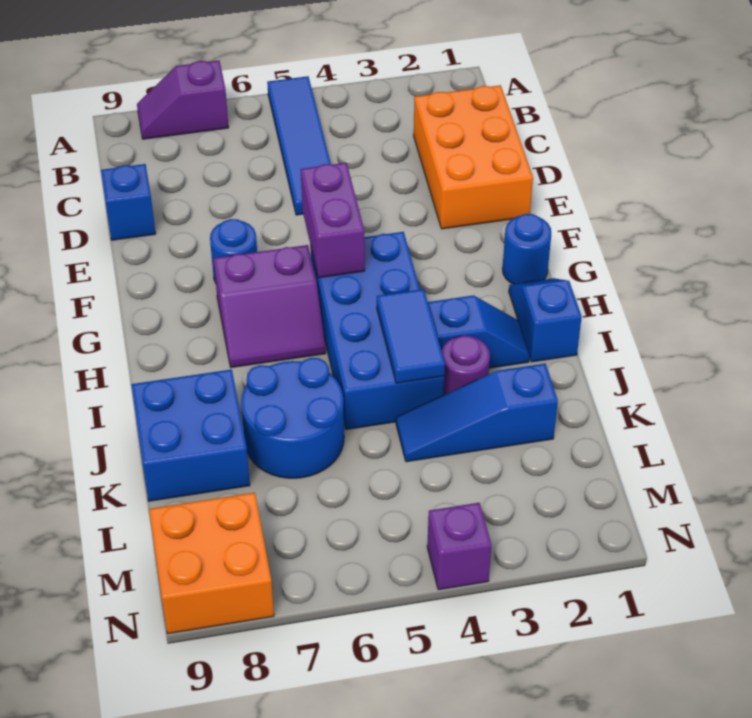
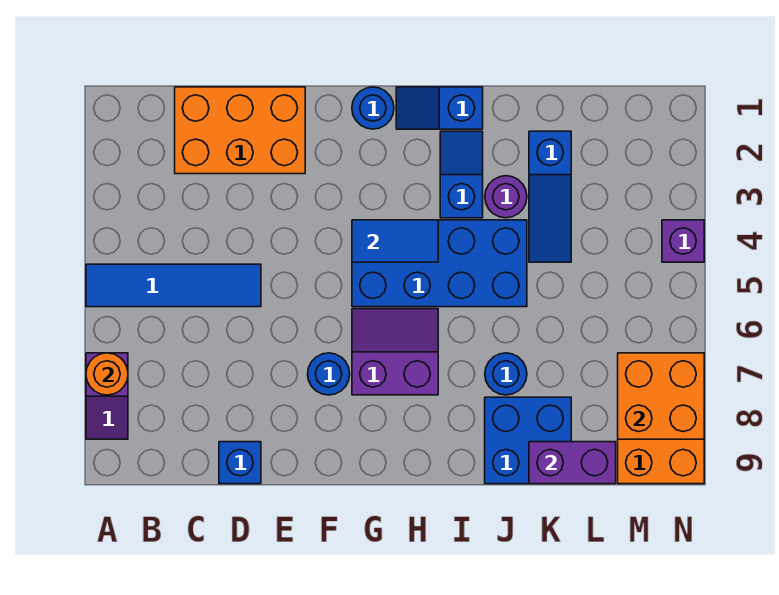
none -> orange round brick A7 level 2
purple brick F5:G5 level 2 -> purple brick K9:L9 level 2
purple slope G6:H7 level 1 top G -> purple slope G6:H7 level 1 top 7
blue tile I4:J4 level 2 -> blue tile G4:H4 level 2
blue round brick J6:K7 level 1 -> blue round brick J7 level 1
none -> orange brick M7:N8 level 2

